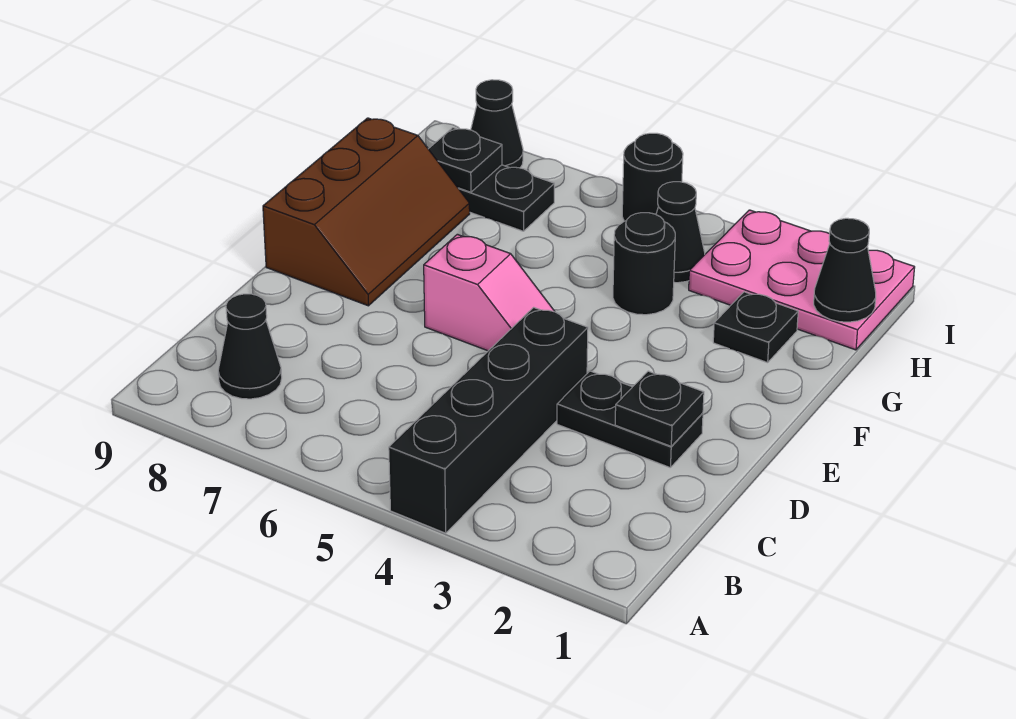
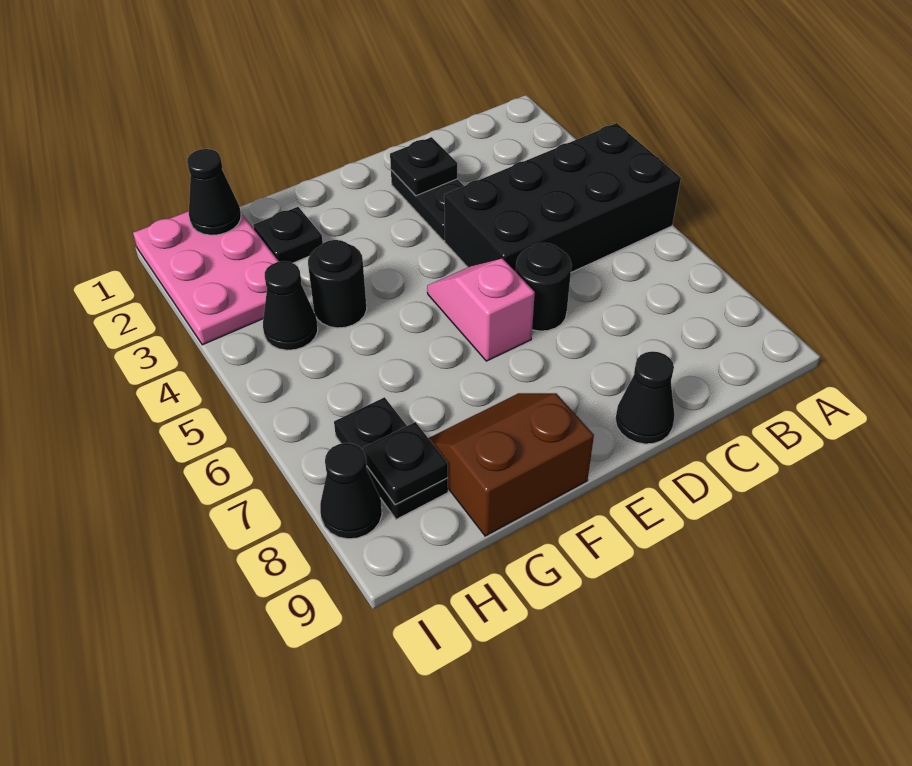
black brick A4:D4 level 1 -> black brick A4:D5 level 1
black cone B8 level 1 -> black cone D9 level 1
brown slope E8:G9 level 1 top 9 -> brown slope F8:G9 level 1 top 9
black round brick I5 level 1 -> black round brick D6 level 1

